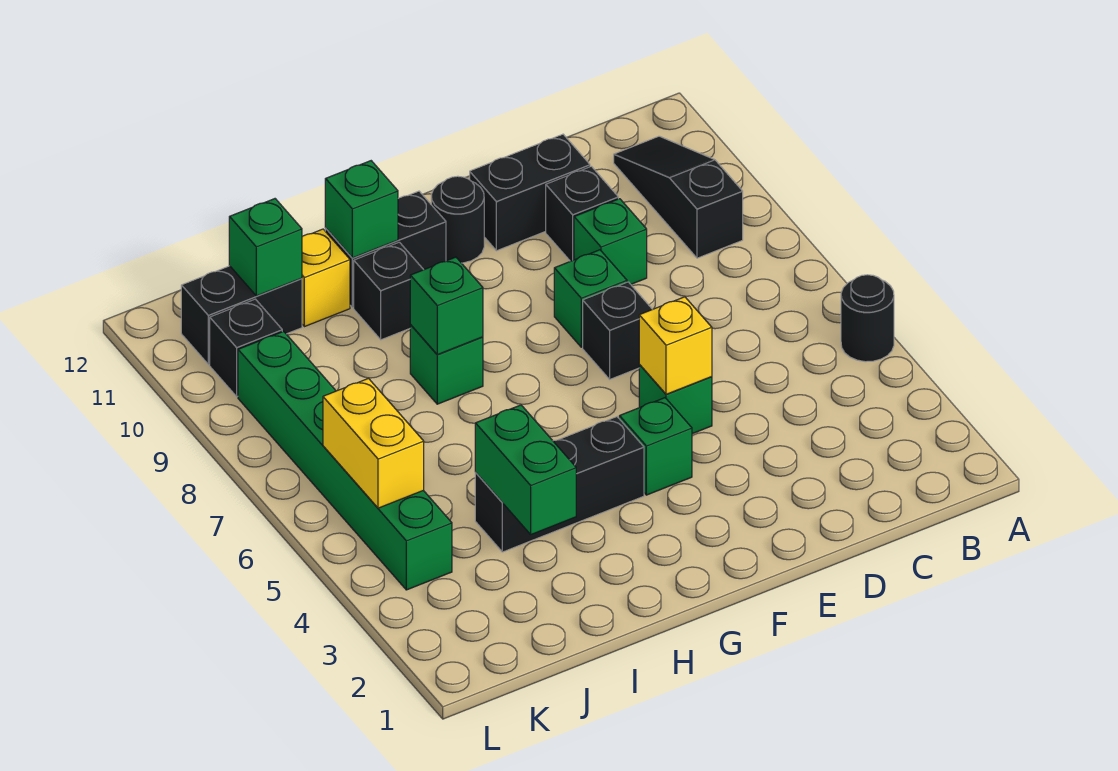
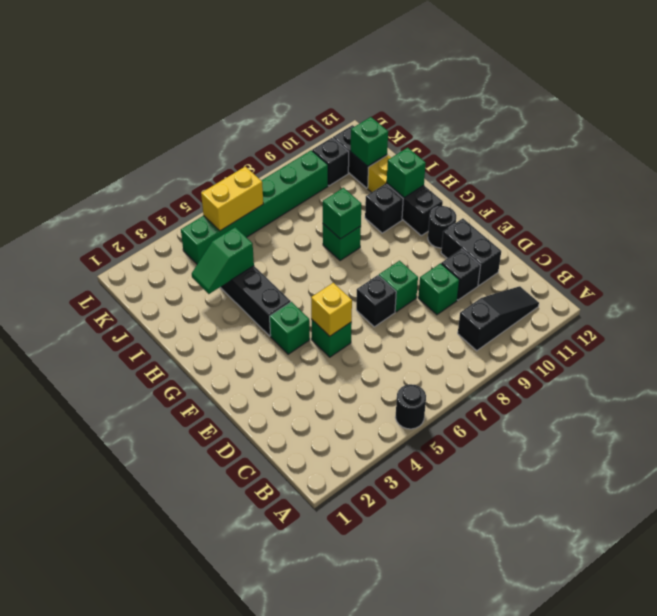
green brick I3:I4 level 2 -> green slope I3:I4 level 2 top 4

